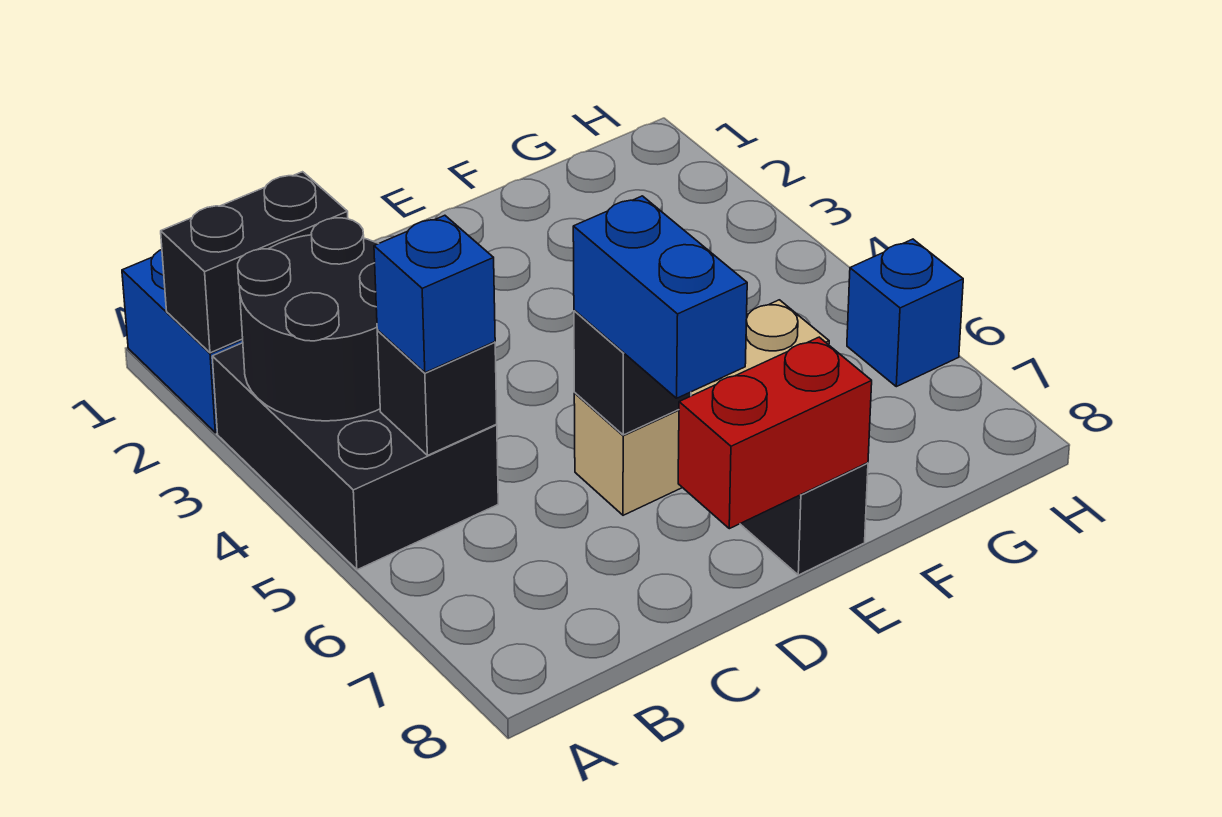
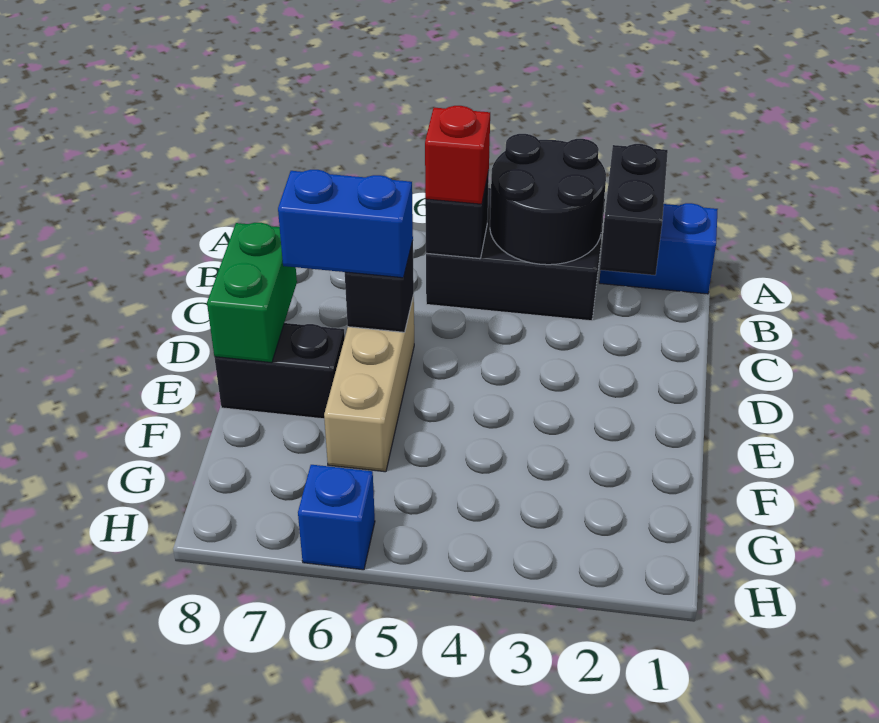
blue brick B5 level 3 -> red brick B5 level 3
red brick D8:E8 level 2 -> green brick D8:E8 level 2

